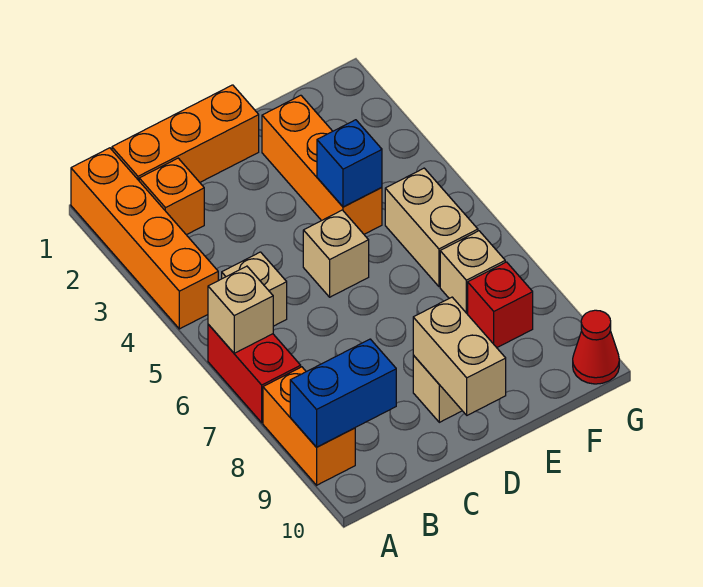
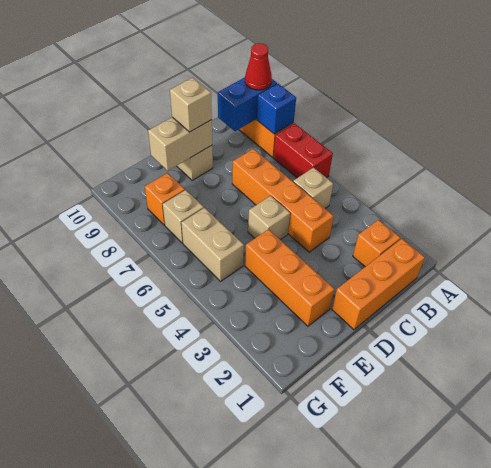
orange brick A1:A4 level 1 -> orange brick C4:C7 level 1
tan brick A6 level 2 -> tan brick D9 level 3
tan brick D9:D10 level 2 -> tan brick D9:E9 level 2
blue brick E4 level 2 -> blue brick A8 level 2
red brick F8 level 1 -> orange brick F8 level 1
red cone G10 level 1 -> red cone A9 level 3

